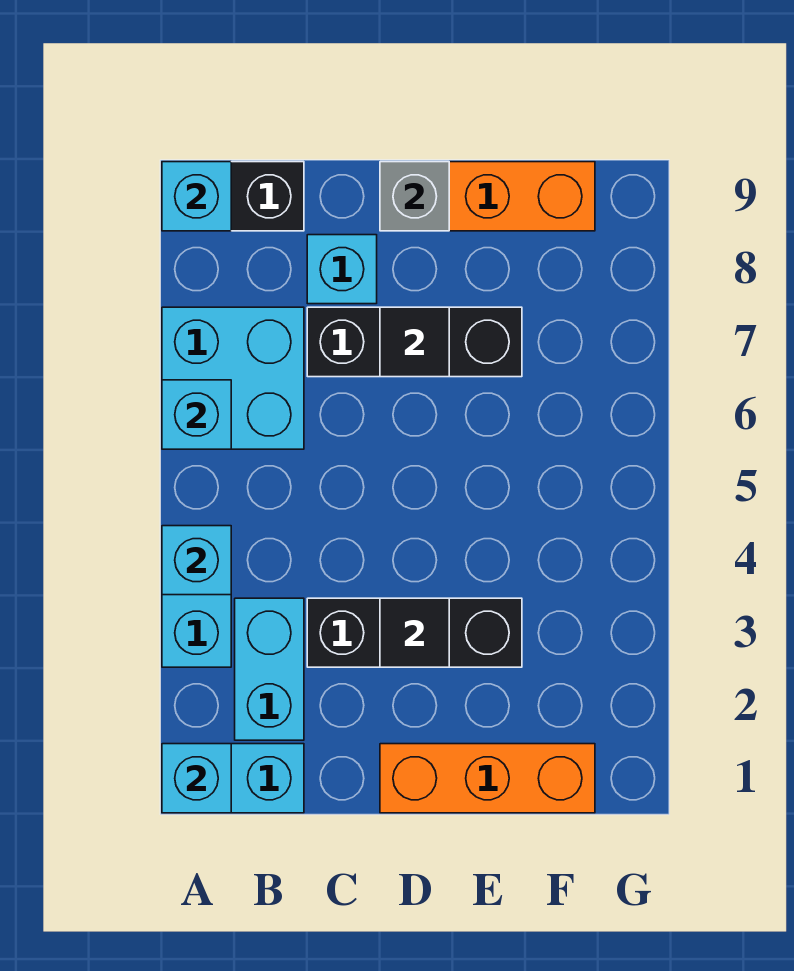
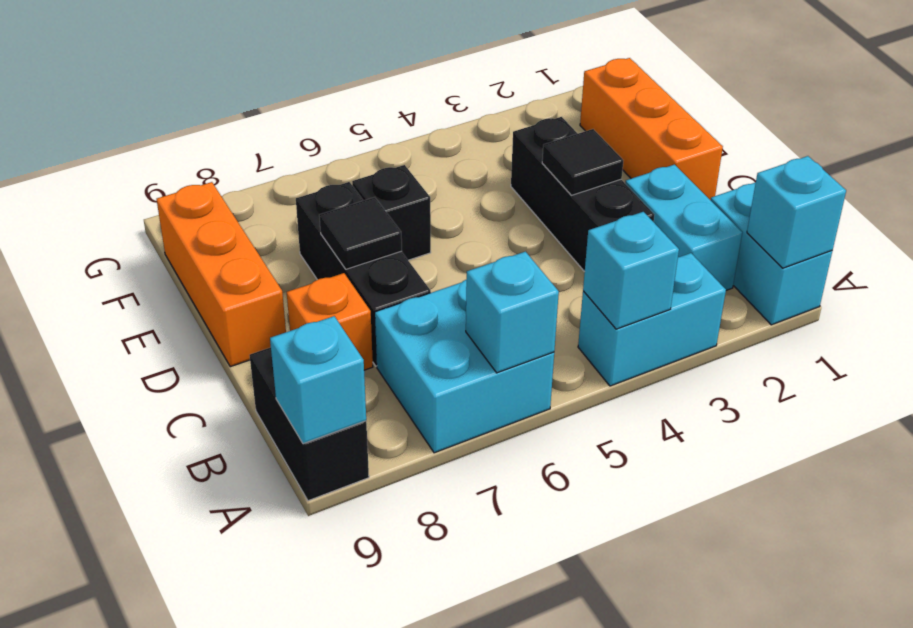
cyan brick B2:B3 level 1 -> cyan brick B2:C2 level 1
cyan brick C8 level 1 -> orange brick C8 level 1
grey brick D9 level 2 -> none
none -> black brick E6 level 1

